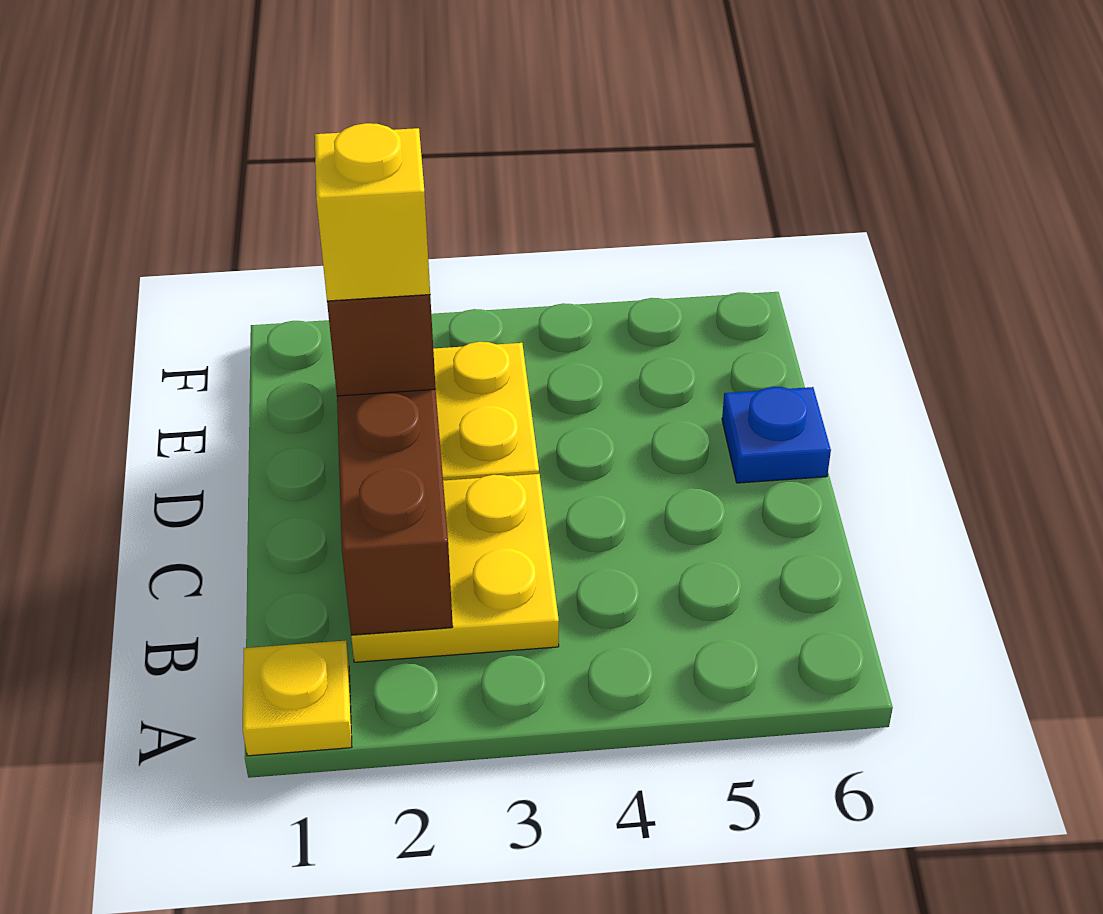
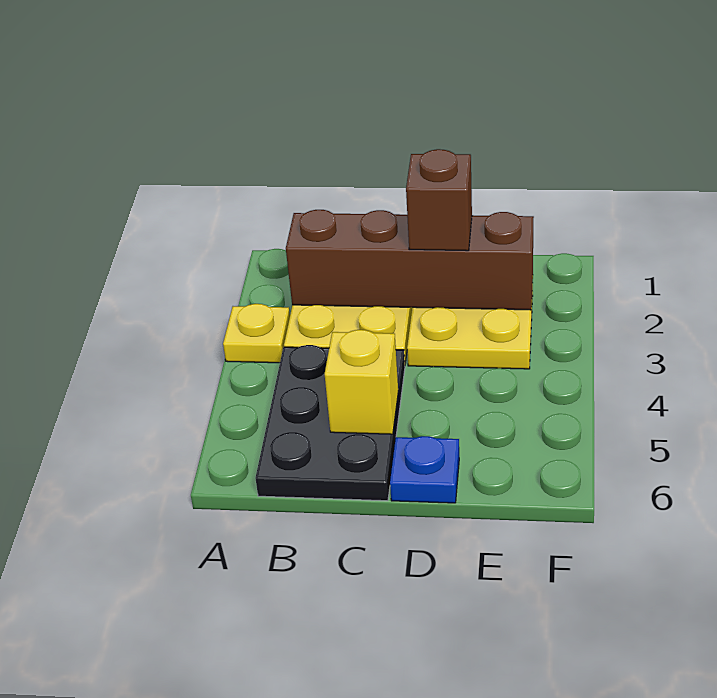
yellow plate A1 level 1 -> yellow plate A3 level 1
none -> black plate B4:C6 level 1
yellow brick D2 level 4 -> yellow brick C5 level 2

